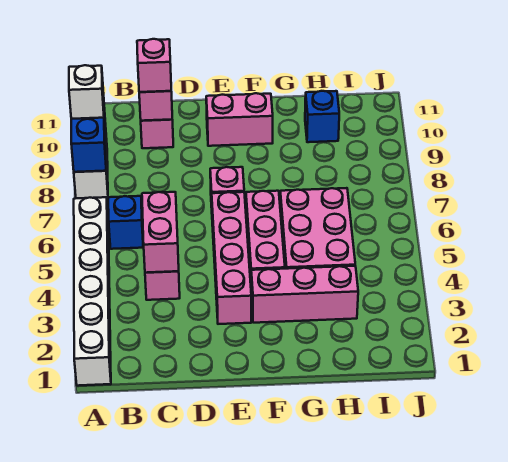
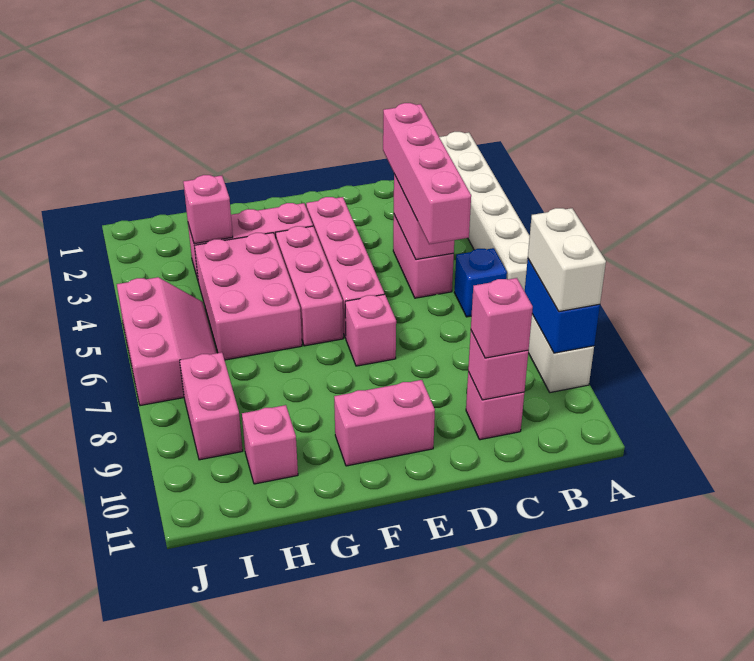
white brick A9 level 3 -> white brick A8:A9 level 3
none -> pink brick C3:C6 level 3
none -> pink brick H3 level 2
blue brick H10 level 1 -> pink brick H10 level 1
none -> pink slope I5:J7 level 1 top J
none -> pink brick I8:I9 level 1

